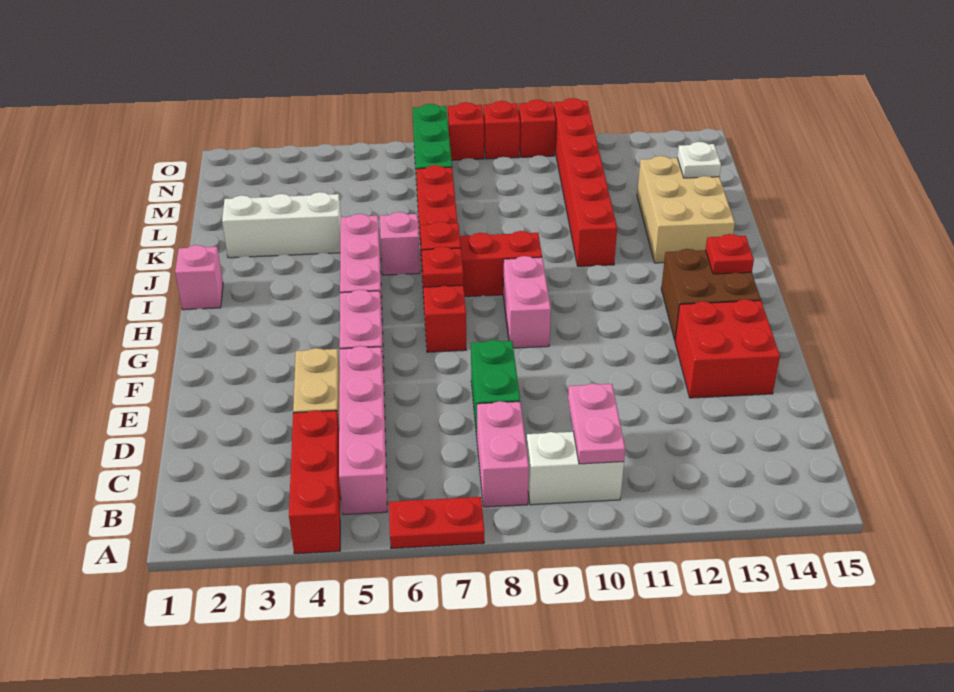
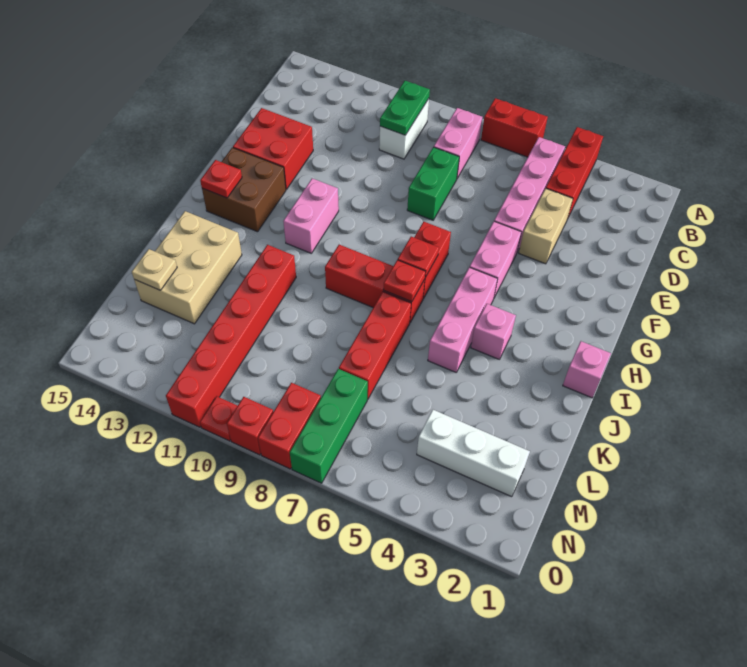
red plate A6:A7 level 1 -> red brick A6:A7 level 1
white brick B9:B10 level 1 -> white brick B10:C10 level 1
pink plate B10:C10 level 2 -> green plate B10:C10 level 2
pink brick G9:H9 level 1 -> pink brick G11:H11 level 1
pink brick J6 level 1 -> pink brick I4 level 1
white brick K2:K4 level 1 -> white brick M2:M4 level 1
white plate L14 level 2 -> tan plate L14 level 2
red brick O8 level 1 -> red brick N8:O8 level 1
red brick O10 level 1 -> red plate O10 level 1

